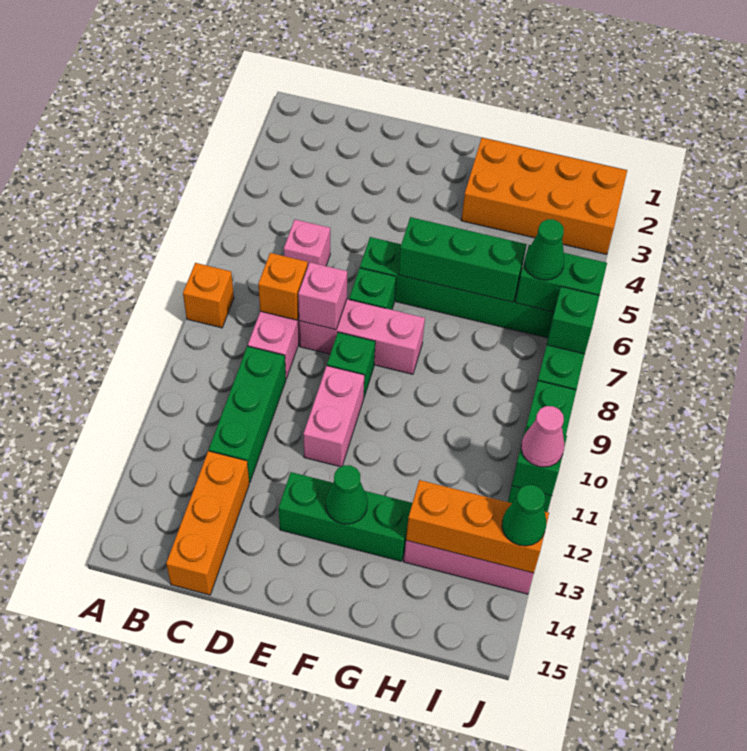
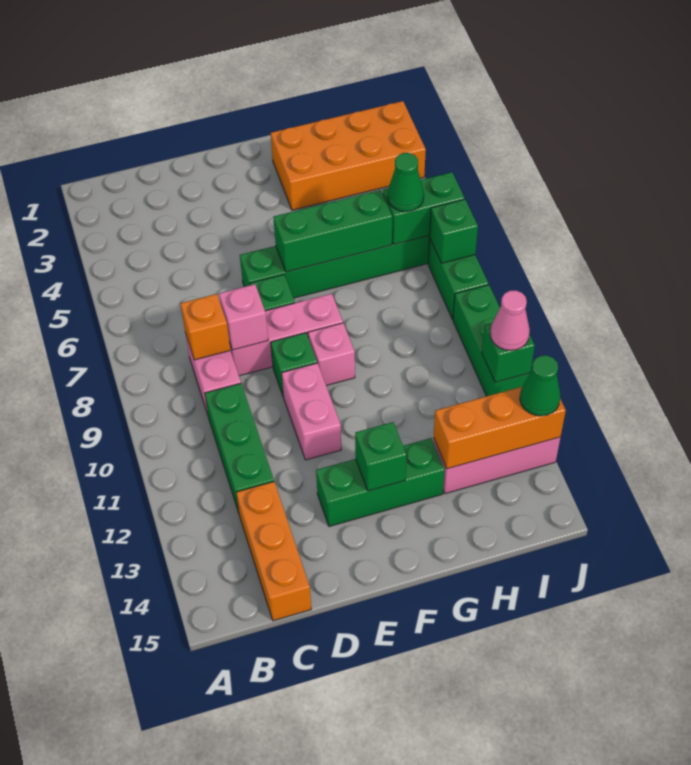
orange brick A8 level 1 -> none
pink brick C6 level 1 -> pink brick F9 level 1
green cone F13 level 2 -> green brick F13 level 2

